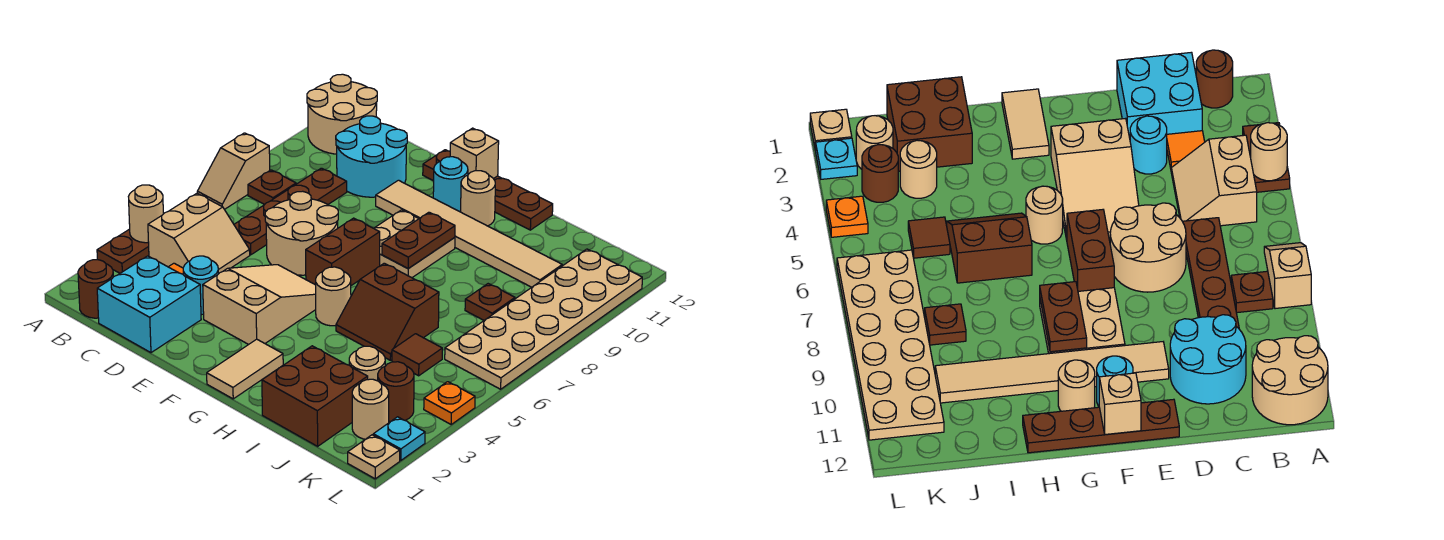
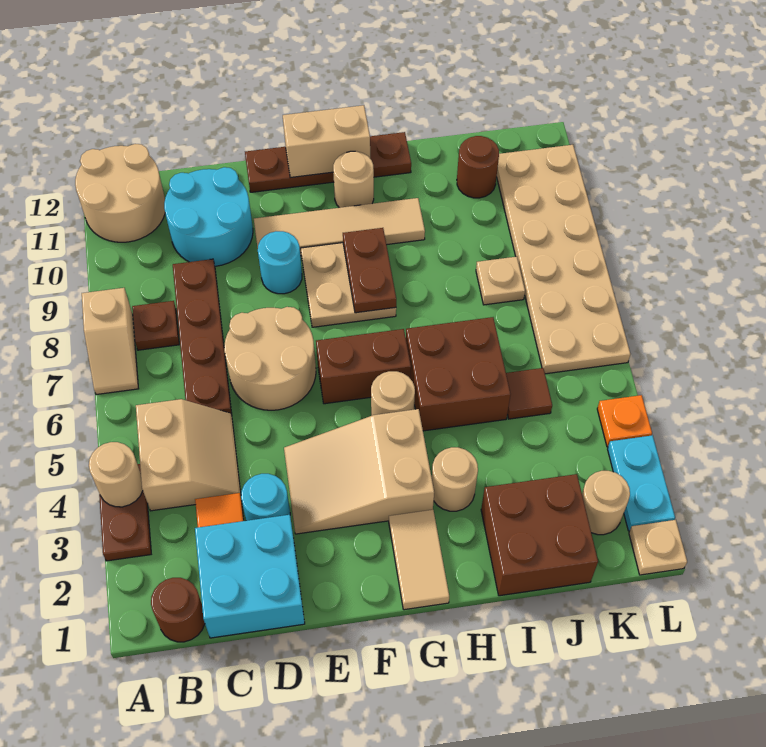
tan slope E3:F5 level 1 top 3 -> tan slope E3:G4 level 1 top G
tan tile E10:J10 level 1 -> tan tile E10:H10 level 1
brown brick F6:F7 level 1 -> brown brick F6:G6 level 1
cyan round brick F11 level 1 -> cyan round brick E9 level 1
tan brick F12 level 2 -> tan brick F12:G12 level 2
brown slope H5:I6 level 1 top 6 -> brown brick H5:I6 level 1
tan round brick J3 level 1 -> tan round brick H3 level 1
brown plate J8 level 1 -> tan plate J8 level 1
brown round brick K3 level 1 -> brown round brick J11 level 1
cyan plate L2 level 1 -> cyan plate L2:L3 level 1

